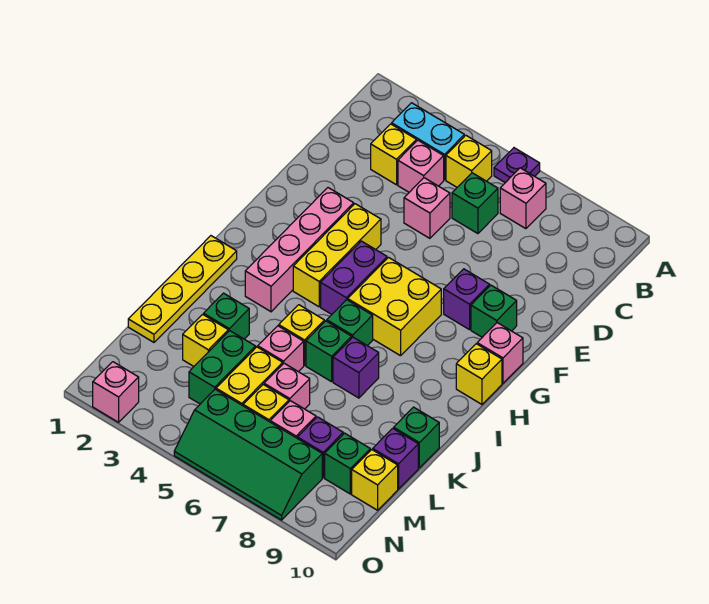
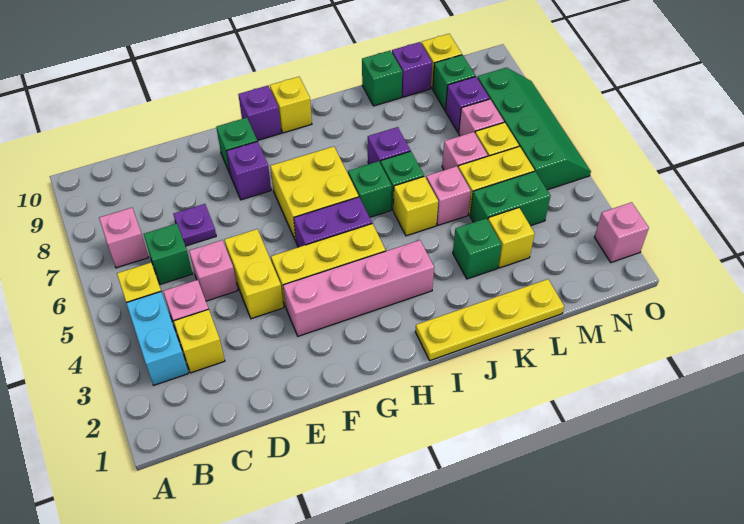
purple plate A6 level 1 -> purple plate D7 level 1
none -> yellow brick E4:E5 level 1
pink brick G10 level 1 -> purple brick G10 level 1

